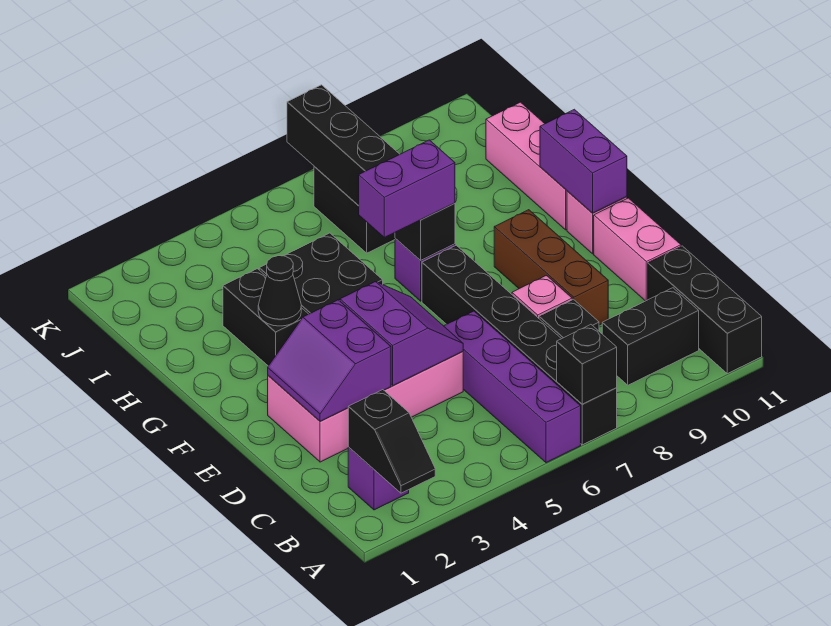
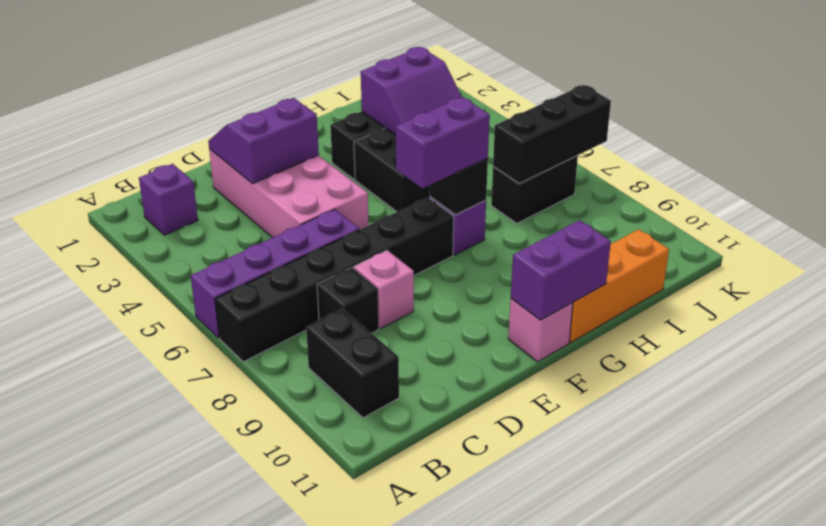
black slope A2:B2 level 2 top B -> none
black brick A7 level 2 -> none
black brick A11:C11 level 1 -> none
purple slope D4:E5 level 2 top 4 -> purple slope H3:I4 level 2 top 3
brown brick D9:F9 level 1 -> none
pink brick D11:E11 level 1 -> none
black cone G3 level 2 -> none
purple brick G6:G7 level 3 -> purple brick F7:G7 level 3
pink brick G11:I11 level 1 -> orange brick G11:I11 level 1

